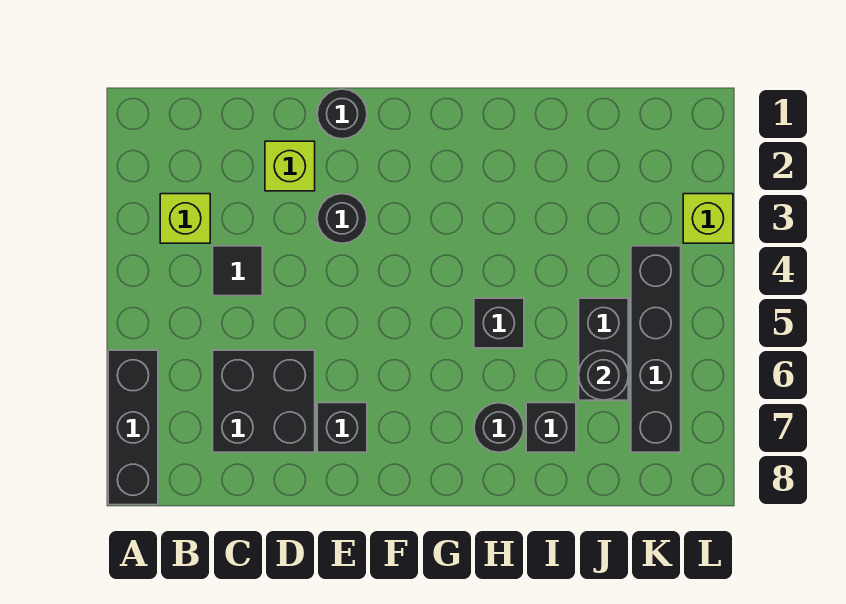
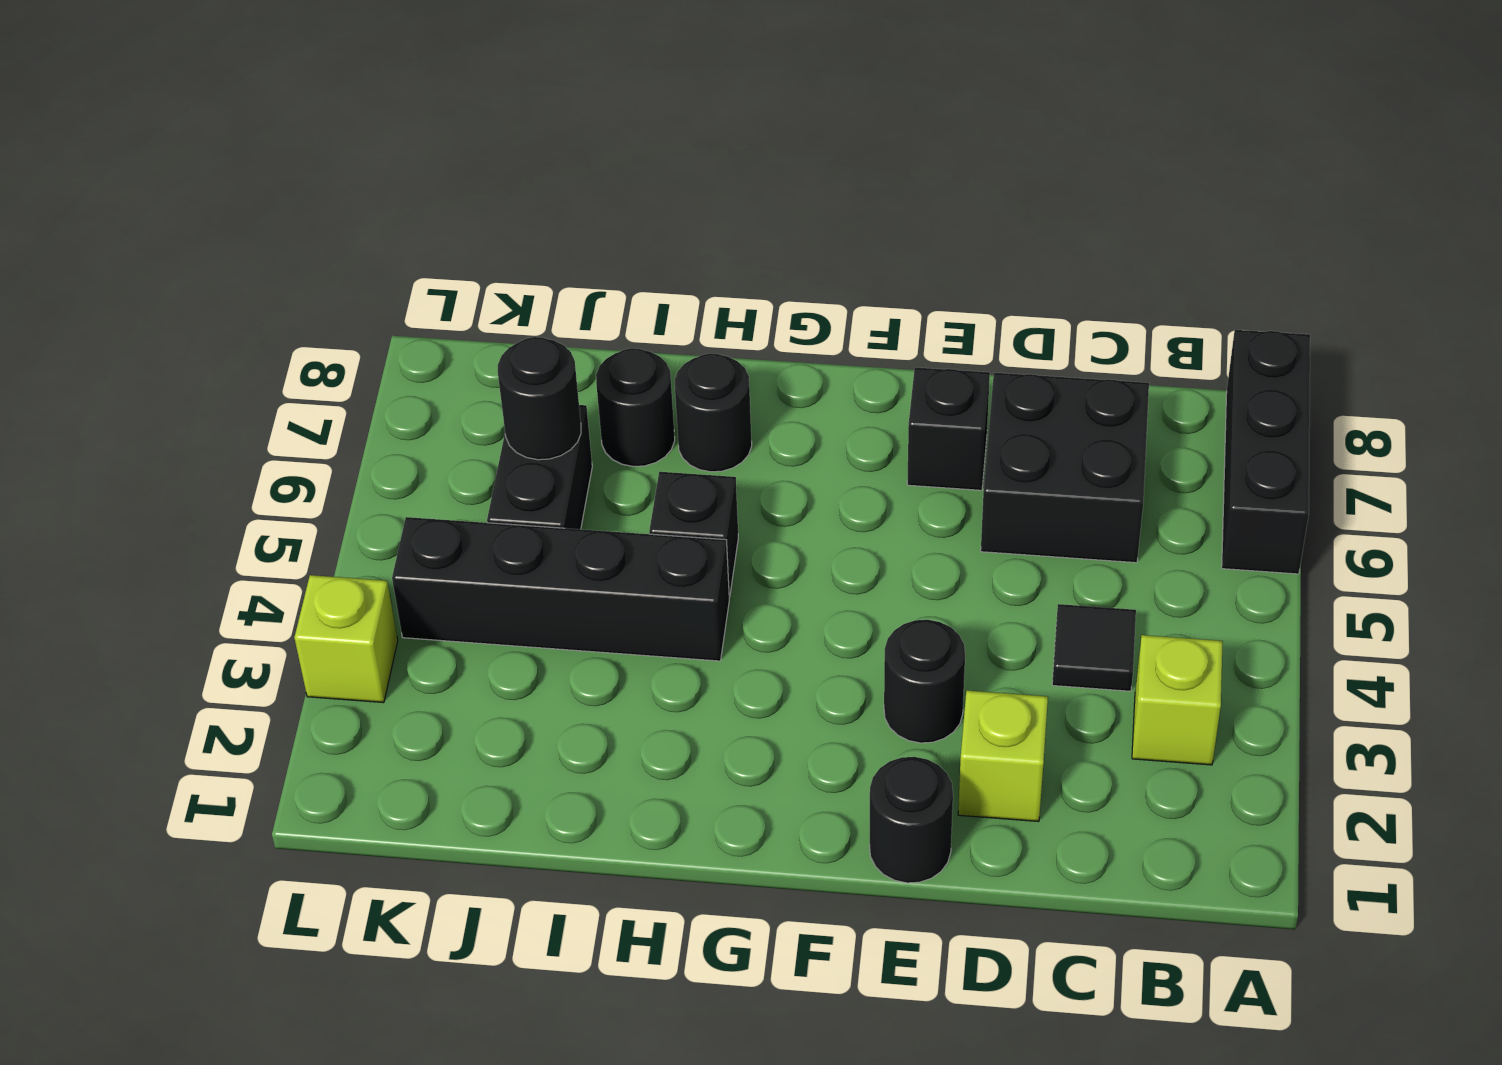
black brick I7 level 1 -> black round brick I7 level 1
black brick K4:K7 level 1 -> black brick H4:K4 level 1

